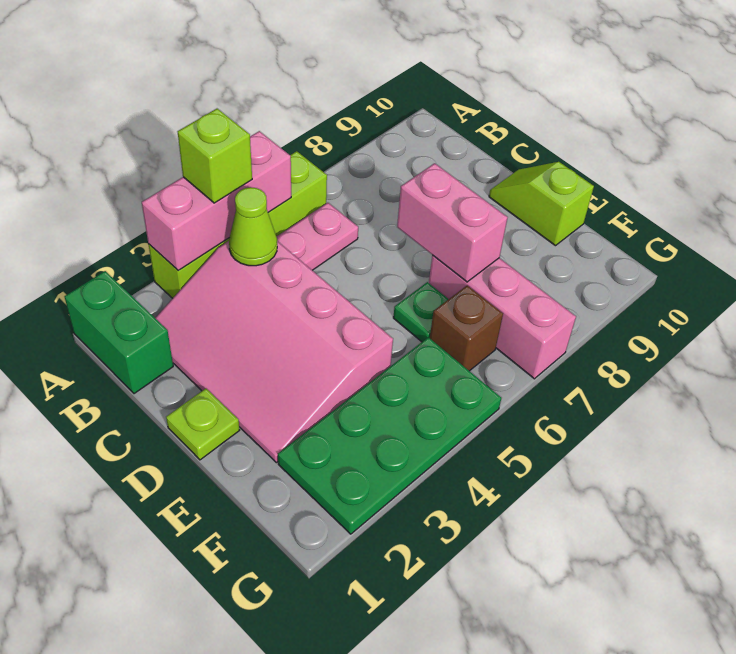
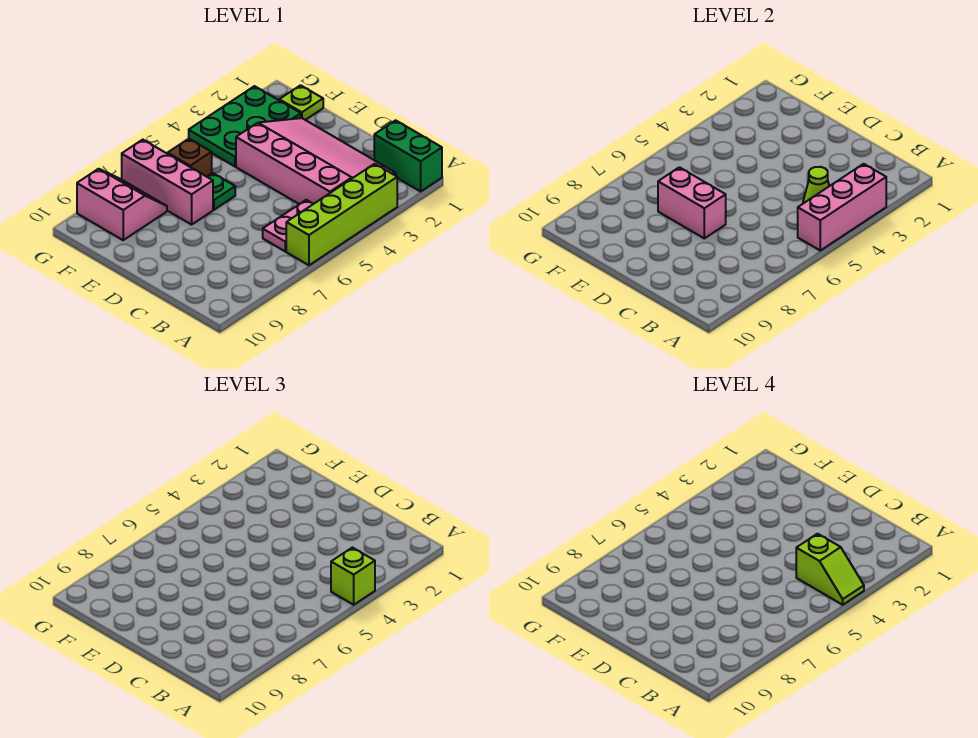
lime plate D1 level 1 -> lime plate F1 level 1
lime slope D10:E10 level 1 top E -> lime slope A4:B4 level 4 top B
green plate F2:G5 level 1 -> green plate F2:G4 level 1
none -> pink slope F8:G9 level 1 top 9

